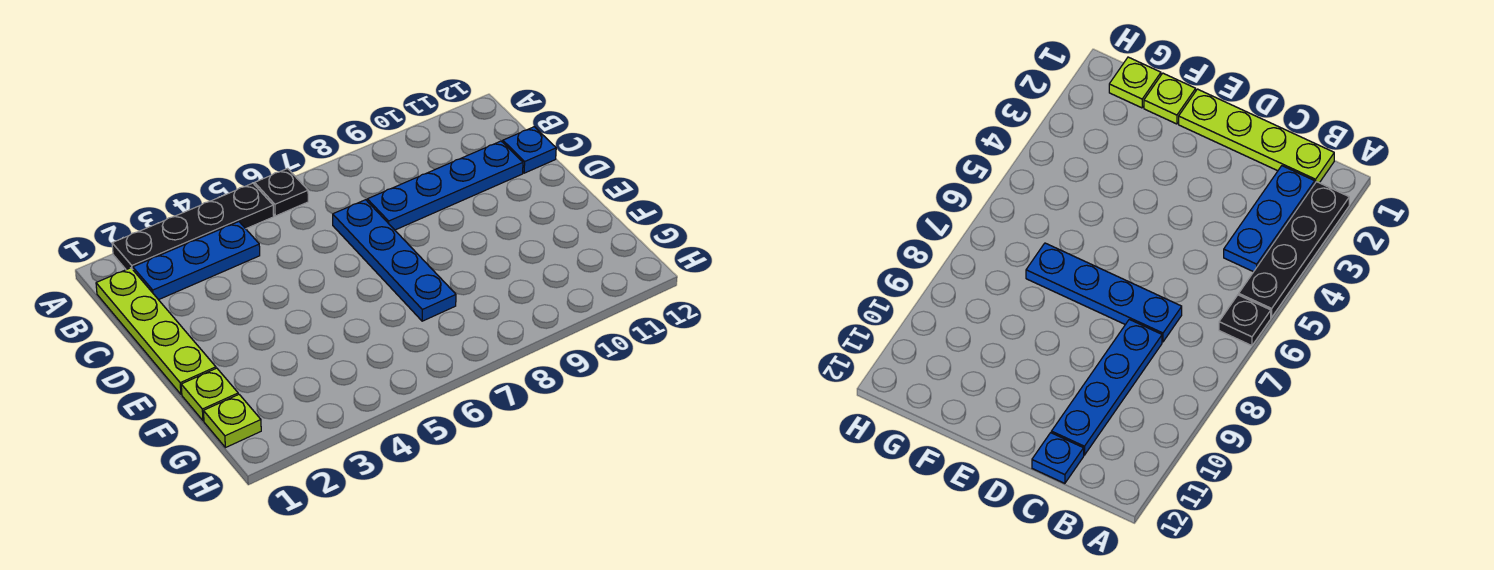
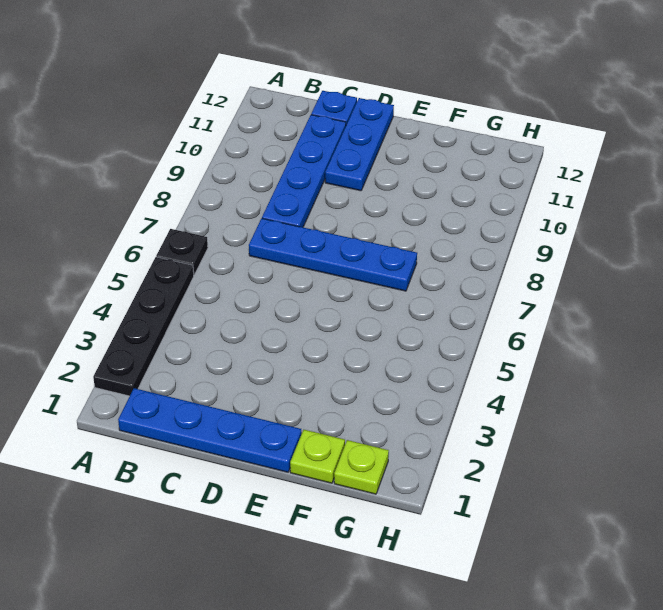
lime plate B1:E1 level 1 -> blue plate B1:E1 level 1
blue plate B2:B4 level 1 -> blue plate D10:D12 level 1

